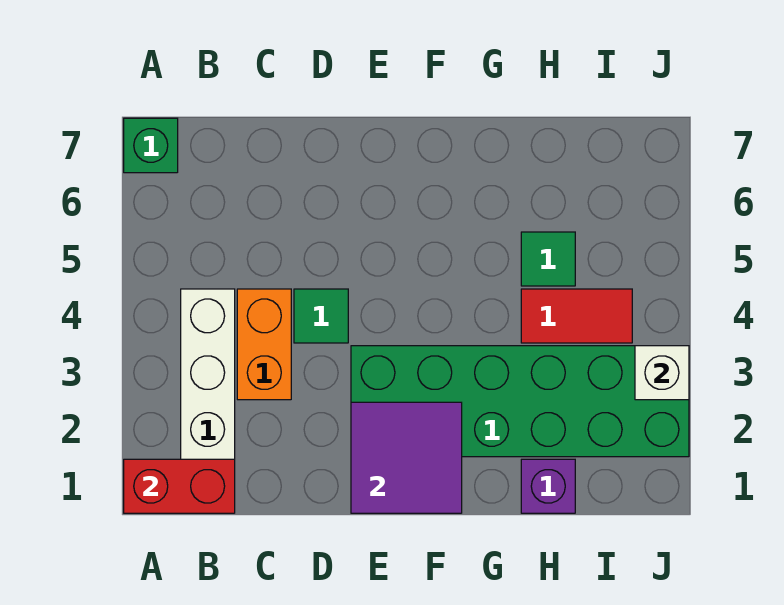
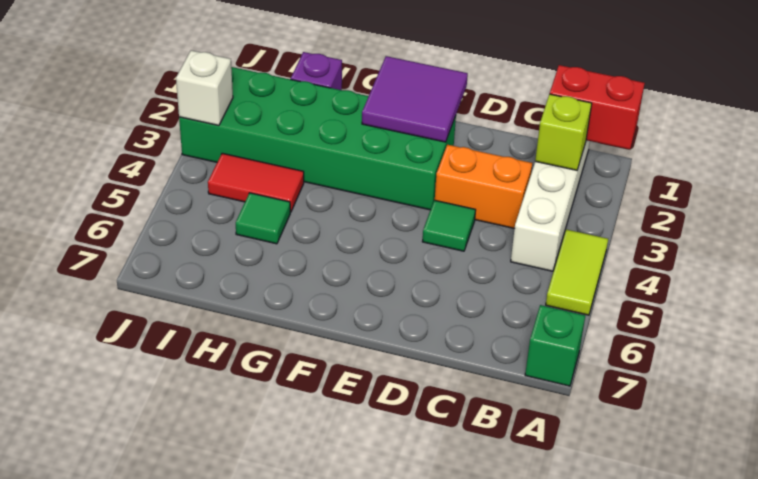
none -> lime tile A4:A5 level 1
none -> lime brick B2 level 2
orange brick C3:C4 level 1 -> orange brick C3:D3 level 1

